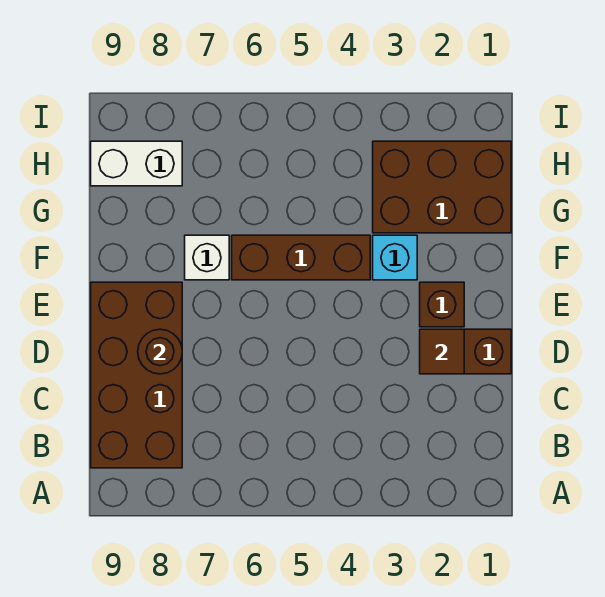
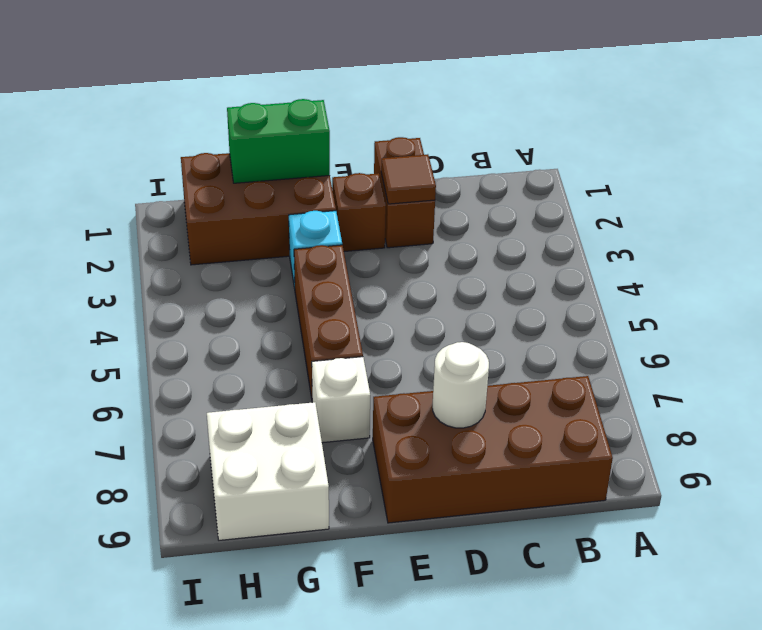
brown round brick D8 level 2 -> white round brick D8 level 2
none -> green brick F1:G1 level 2
brown brick G1:H3 level 1 -> brown brick F1:H2 level 1
white brick H8:H9 level 1 -> white brick G8:H9 level 1

